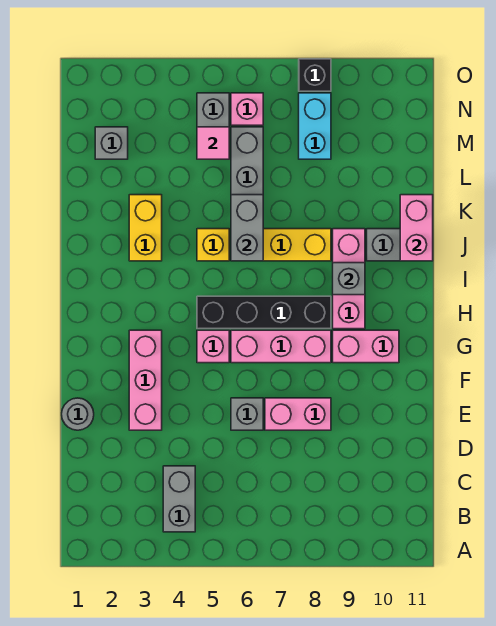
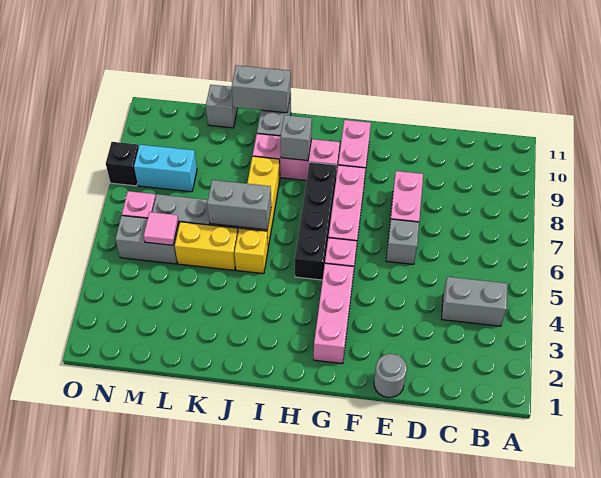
pink brick E3:G3 level 1 -> pink brick G2:G4 level 1
yellow brick J3:K3 level 1 -> yellow brick K5:L5 level 1
pink brick J11:K11 level 2 -> grey brick J11:K11 level 2
grey brick M2 level 1 -> grey brick L11 level 1

